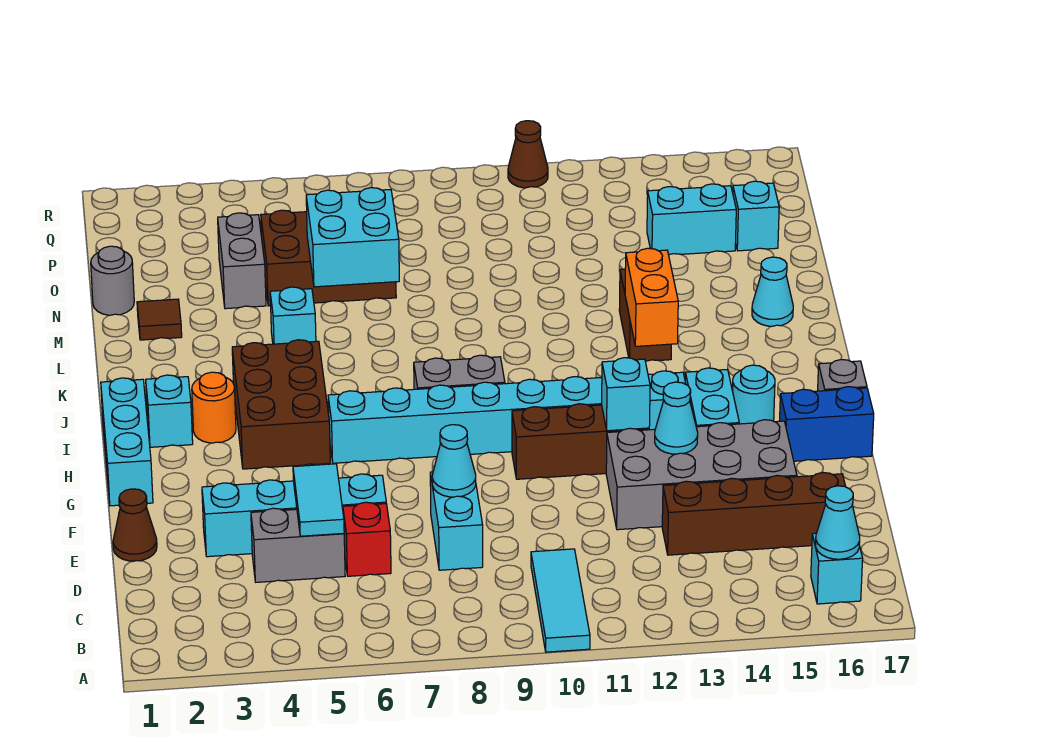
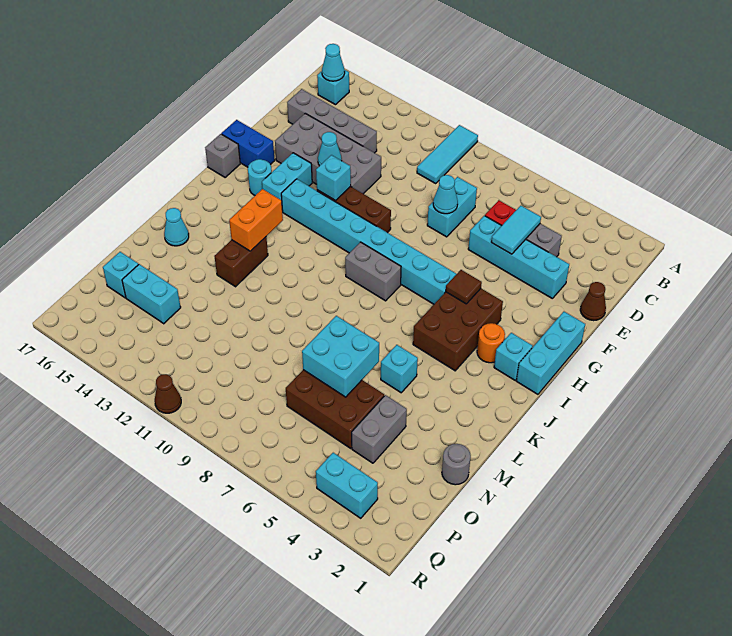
brown brick D13:D16 level 1 -> grey brick D13:D16 level 1
brown tile M2 level 1 -> brown tile H5 level 2
none -> cyan brick Q3:Q4 level 1

